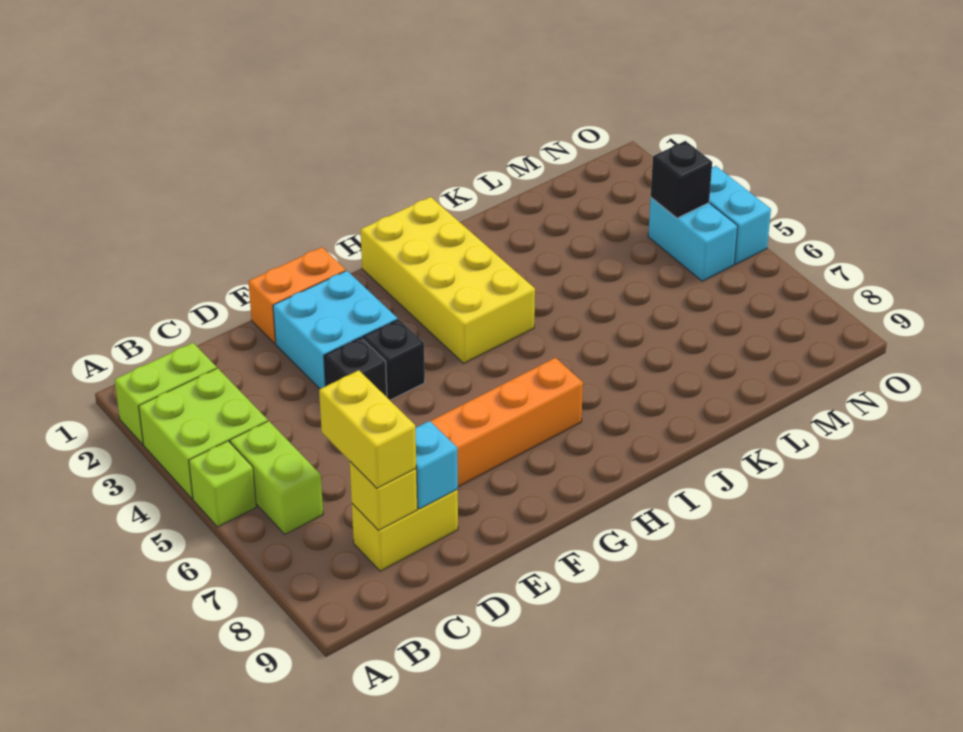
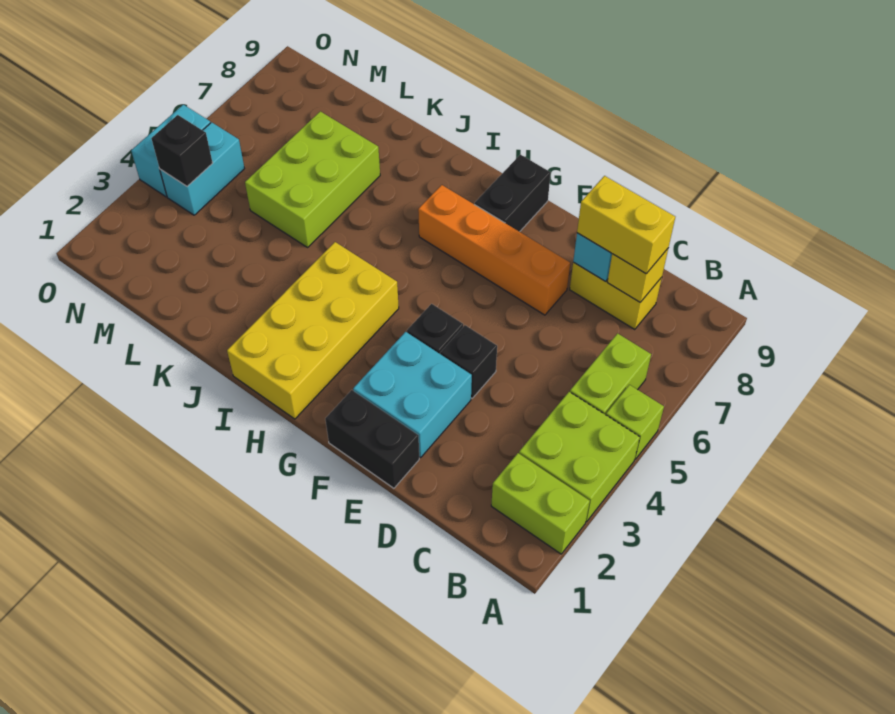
yellow brick C7:C8 level 3 -> yellow brick C8:D8 level 3
orange brick E1:F1 level 1 -> black brick E1:F1 level 1
none -> black brick G8:G9 level 1
none -> lime brick K5:L7 level 1

